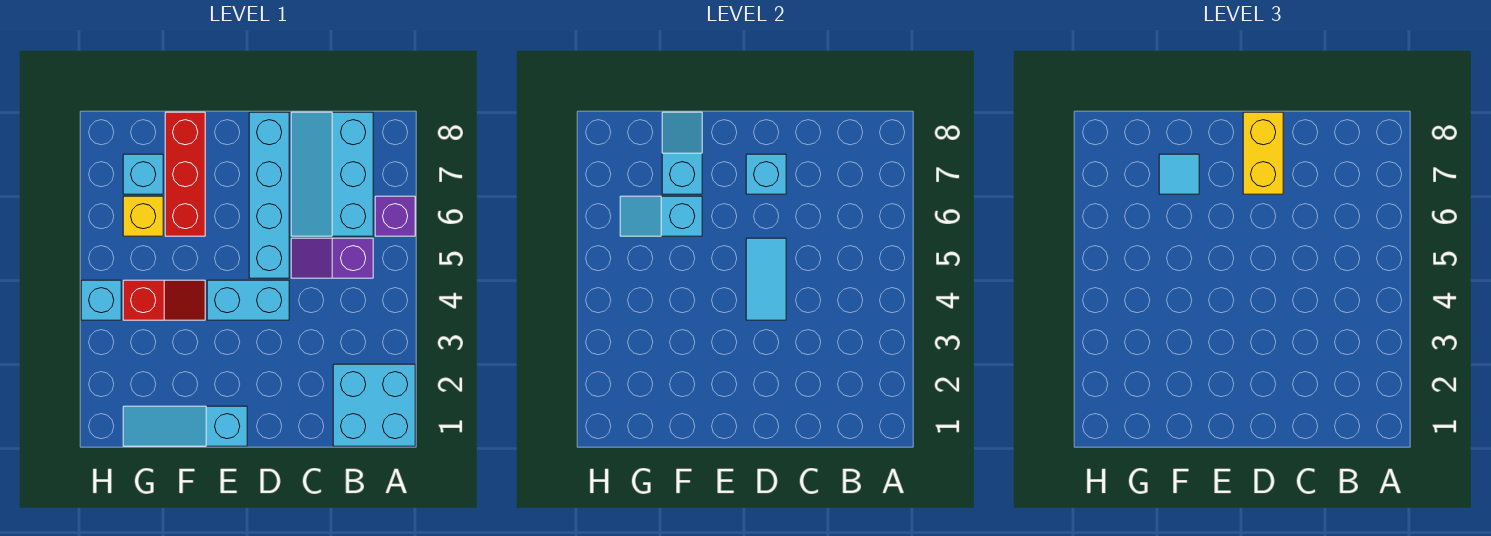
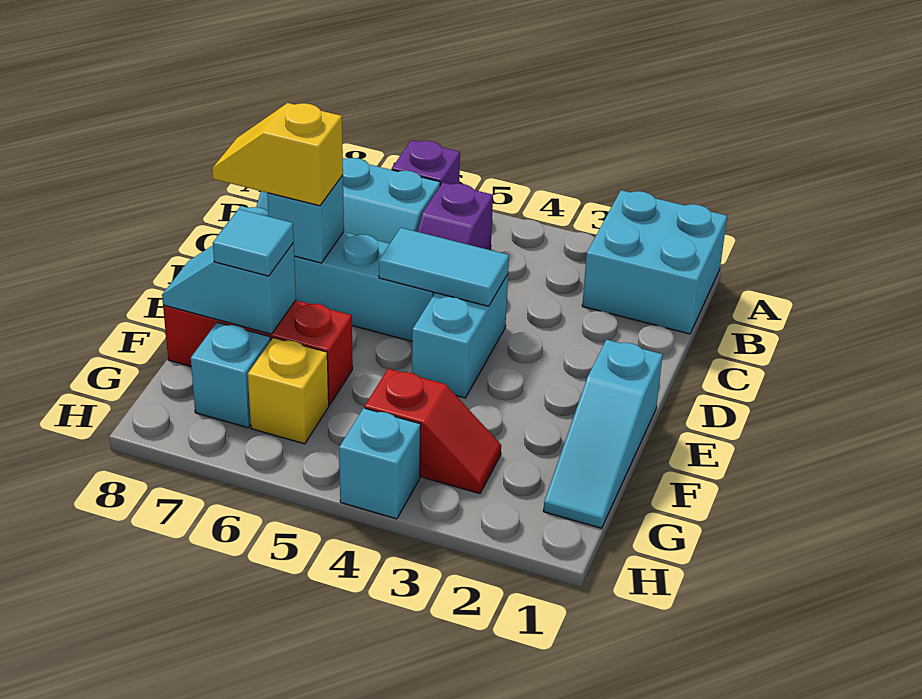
yellow brick D7:D8 level 3 -> yellow slope D7:D8 level 3 top 7
red slope F4:G4 level 1 top G -> red slope G3:G4 level 1 top 4
cyan slope F6:G6 level 2 top F -> none

